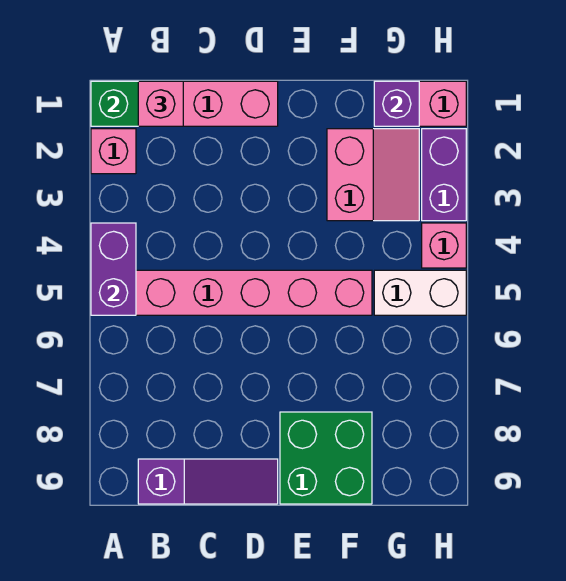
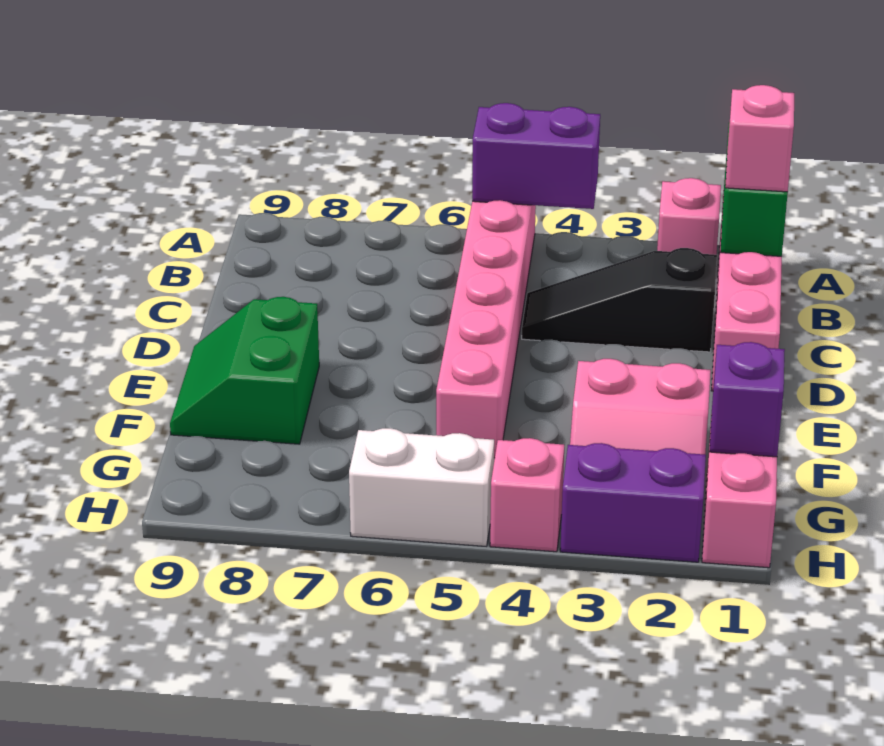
purple slope B9:D9 level 1 top B -> none
none -> black slope C2:C4 level 1 top 2
green brick E8:F9 level 1 -> green slope E8:F9 level 1 top 8
white brick G5:H5 level 1 -> white brick H5:H6 level 1

